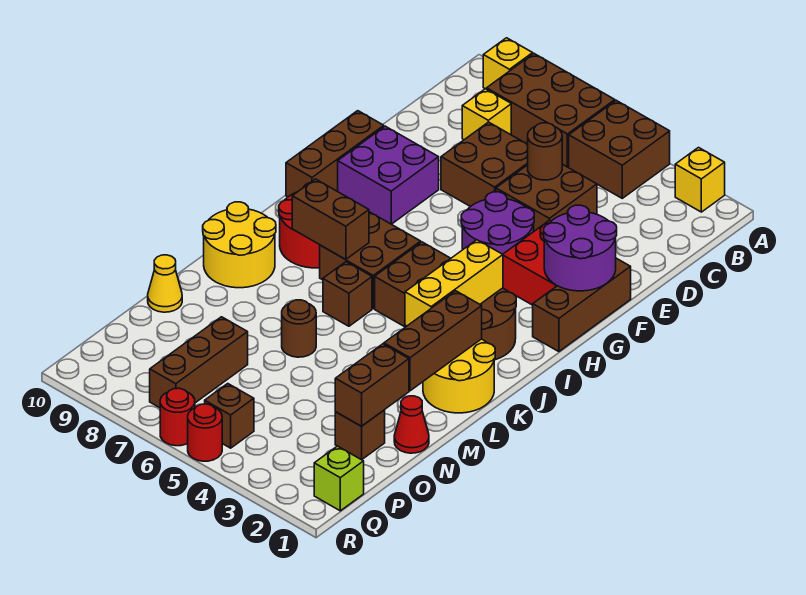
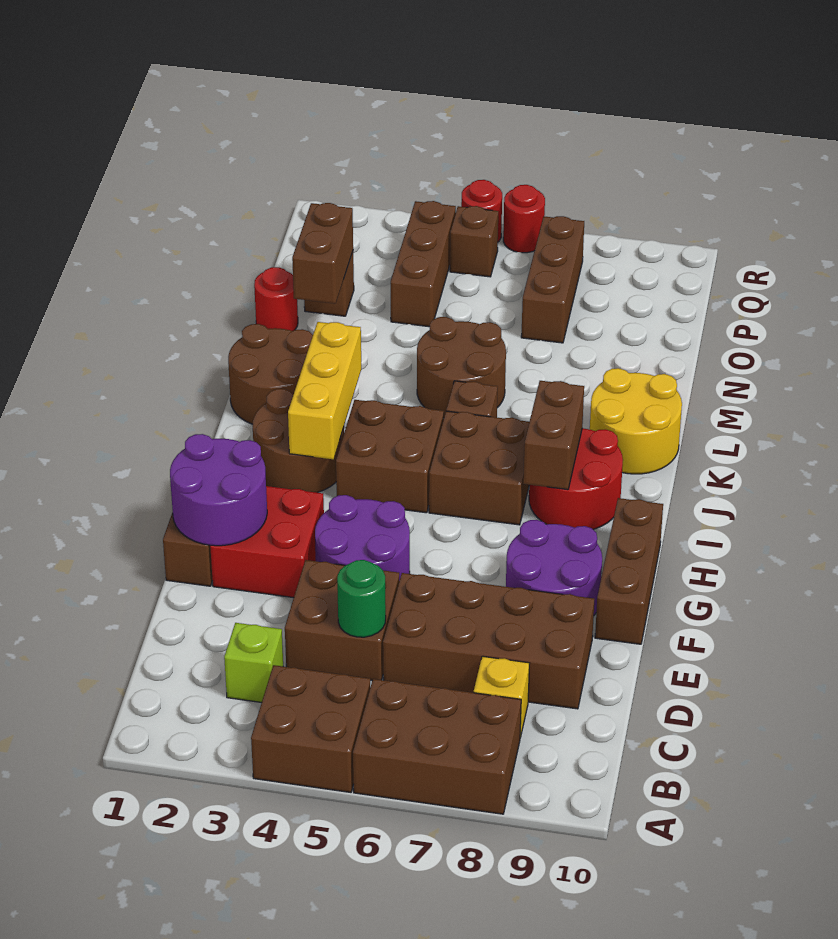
yellow brick A2 level 1 -> none
yellow brick A9 level 1 -> none
brown round brick D5 level 2 -> green round brick D5 level 2
brown brick D6:E7 level 1 -> brown brick D6:E9 level 1
purple brick F8:G9 level 1 -> purple round brick F8:G9 level 1
brown brick J7:J8 level 2 -> brown brick I8:J8 level 2
yellow round brick K1:L2 level 1 -> brown round brick K1:L2 level 1
brown brick K2:M2 level 2 -> brown brick O4:Q4 level 1
brown round brick M6 level 1 -> brown round brick L5:M6 level 1
red cone N1 level 1 -> red round brick N1 level 1
yellow cone N10 level 1 -> none
lime brick Q1 level 1 -> lime brick C3 level 1

